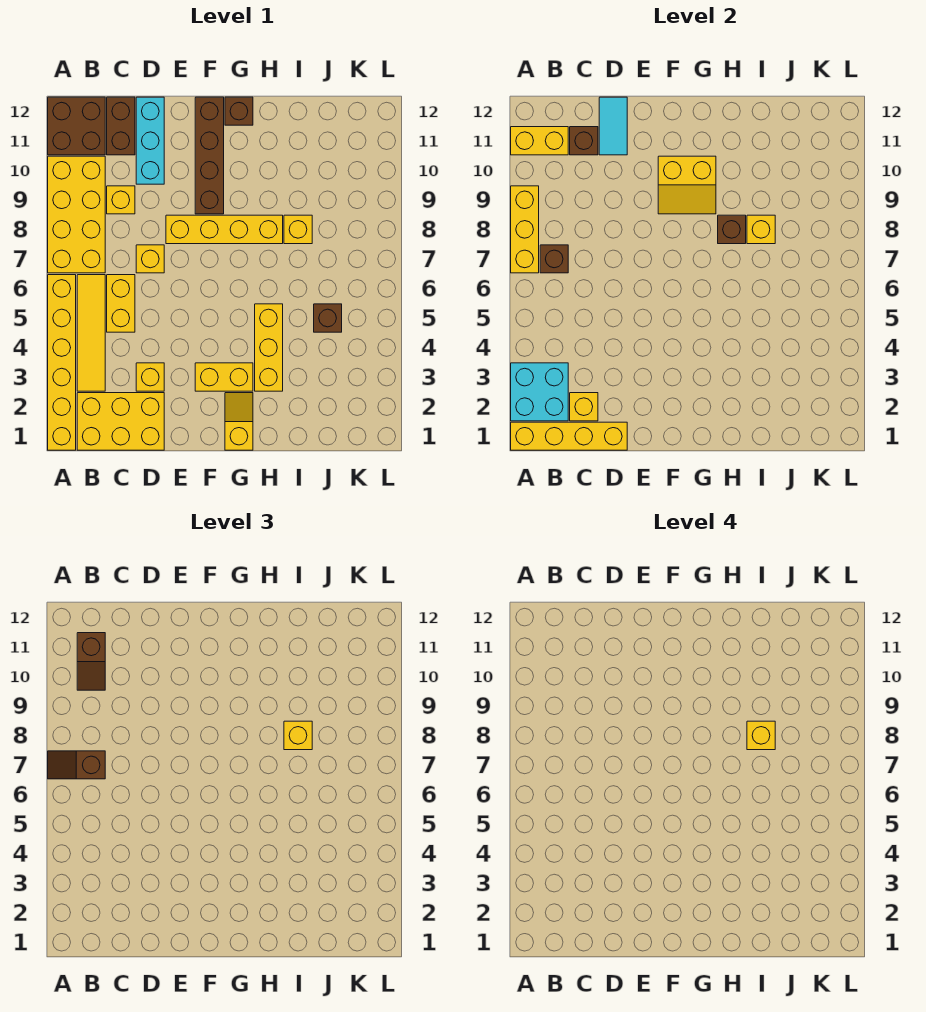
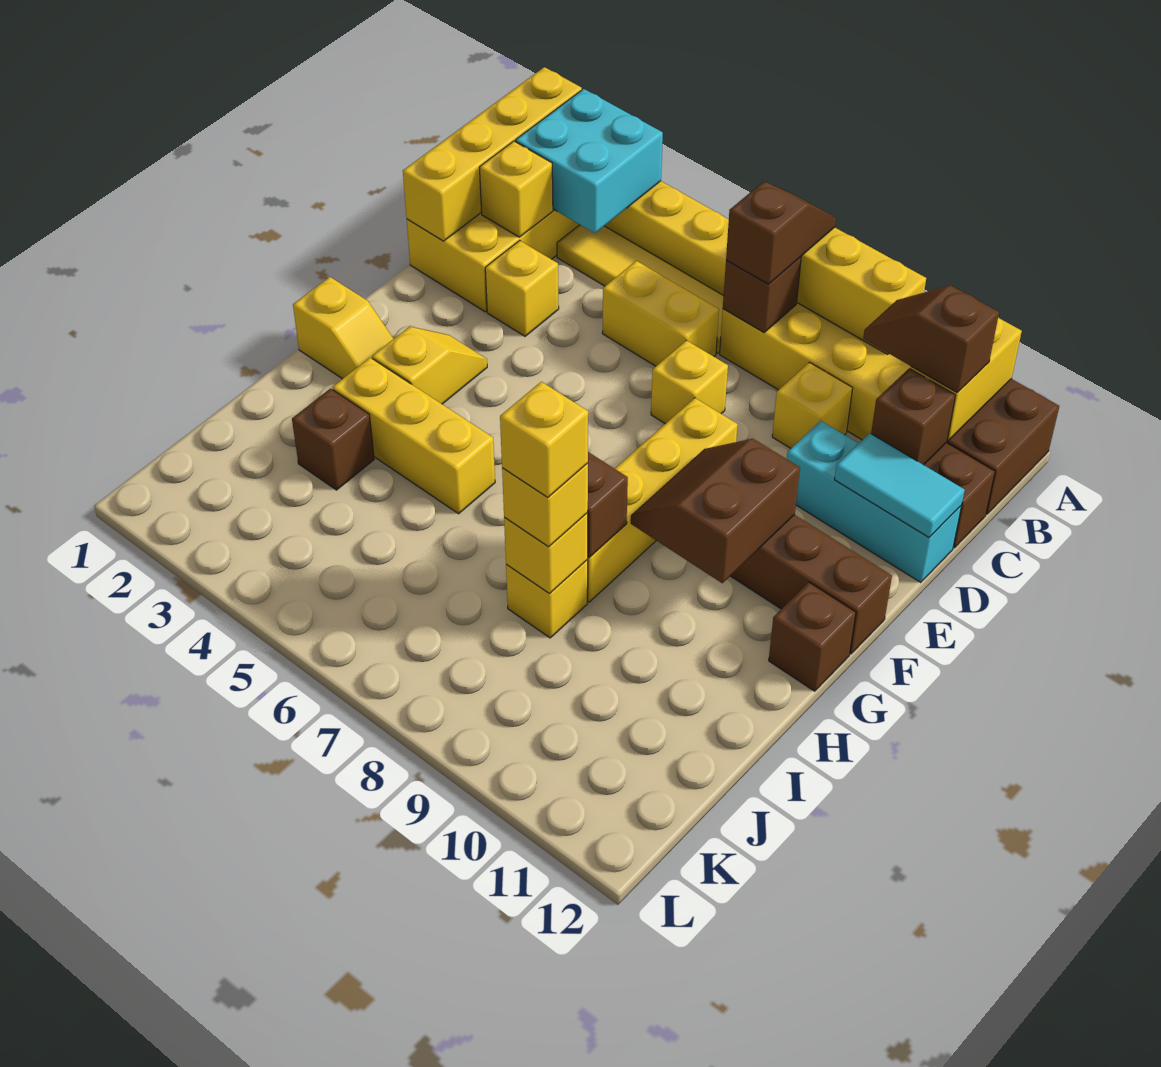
yellow brick F3:G3 level 1 -> yellow slope F3:G3 level 1 top G
yellow slope F9:G10 level 2 top 10 -> brown slope F9:G10 level 2 top 10
brown brick J5 level 1 -> brown brick I3 level 1

